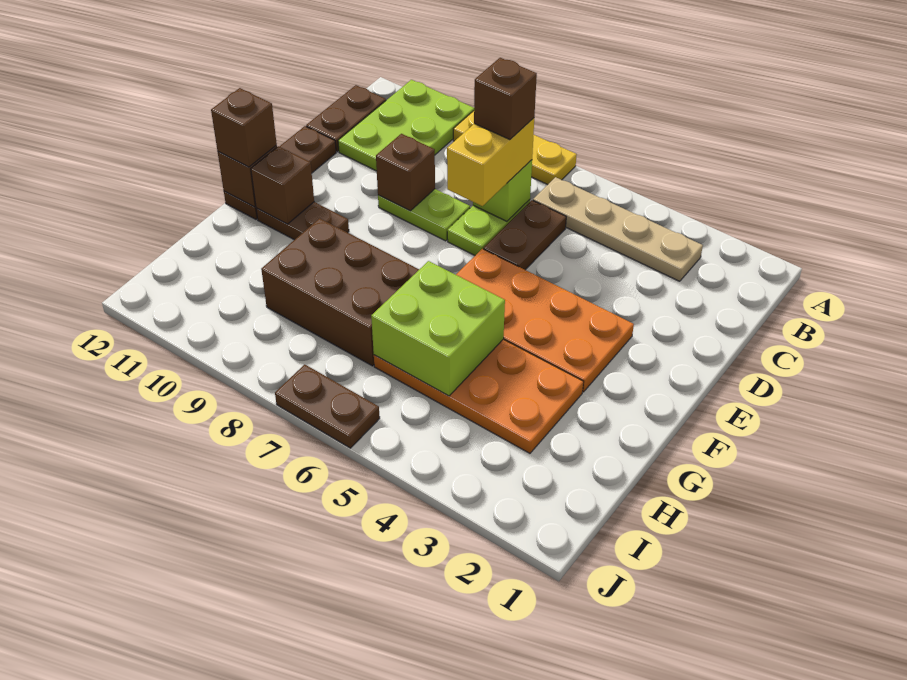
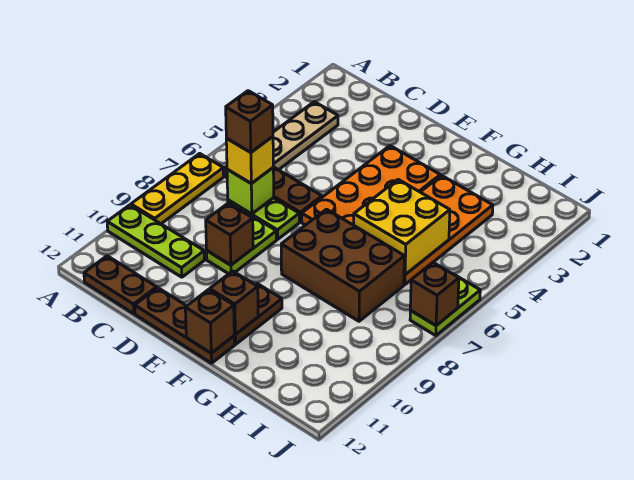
lime plate A10:C11 level 1 -> lime plate A10:C10 level 1
yellow brick C7:D7 level 3 -> yellow brick C7 level 3
brown brick F12 level 3 -> brown brick J7 level 2
lime brick G5:H6 level 2 -> yellow brick G5:H6 level 2
brown brick G7:H9 level 1 -> brown brick F7:H8 level 1
brown plate J6:J7 level 1 -> lime plate J6:J7 level 1

